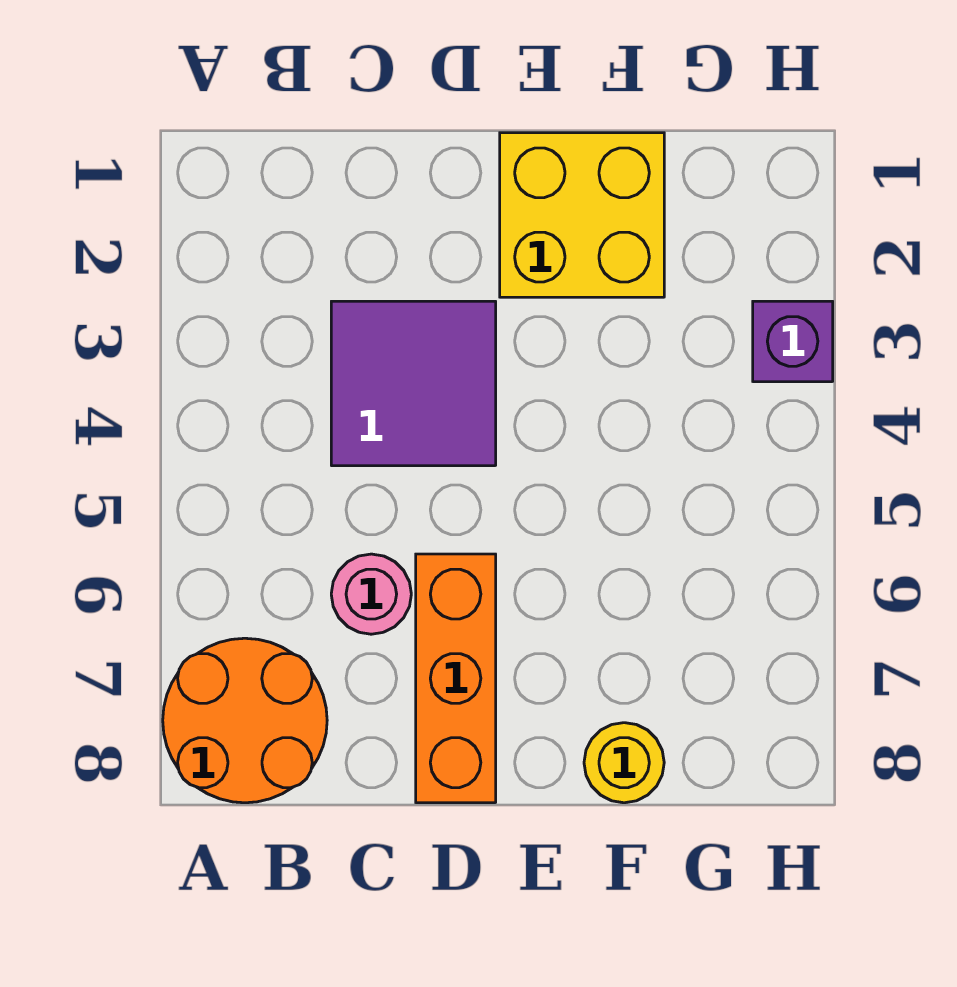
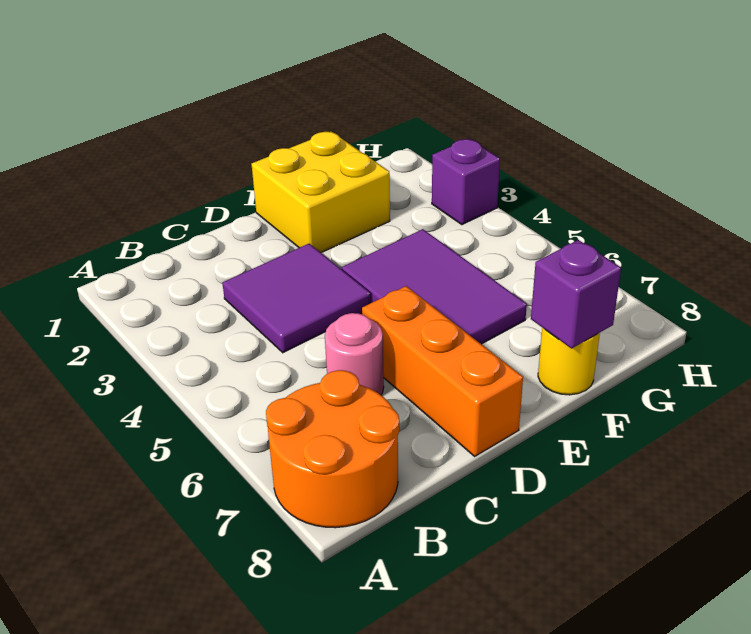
none -> purple tile E4:F6 level 1
none -> purple brick F8 level 2

